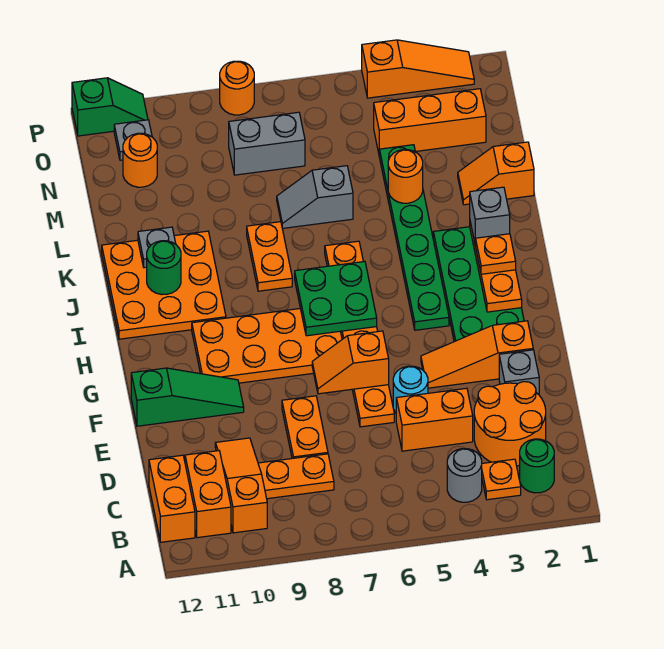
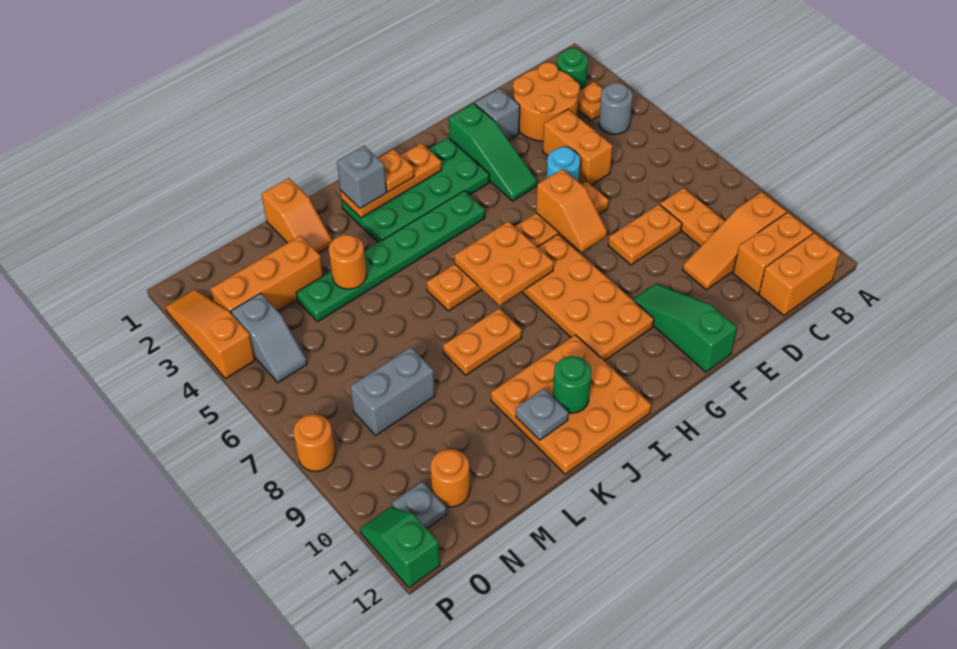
orange slope F2:F4 level 1 top 2 -> green slope F2:F4 level 1 top 2
green plate H6:I7 level 2 -> orange plate H6:I7 level 2
grey slope L6:L7 level 1 top 6 -> grey slope O4:O5 level 1 top 4
orange brick N2:N4 level 1 -> orange brick M3:O3 level 1
grey brick N7:N8 level 1 -> grey brick M8:N8 level 1

